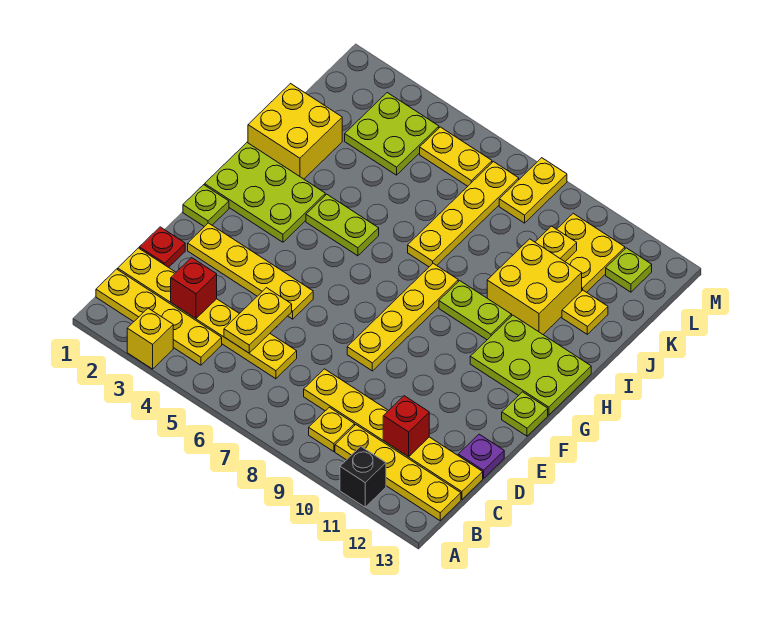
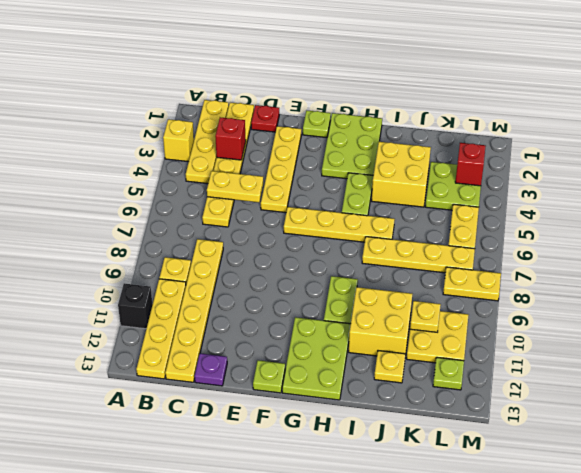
red brick C11 level 2 -> red brick L3 level 2
yellow plate E8:H8 level 1 -> yellow plate F6:I6 level 1
yellow brick I1:J2 level 1 -> yellow brick I3:J4 level 1

